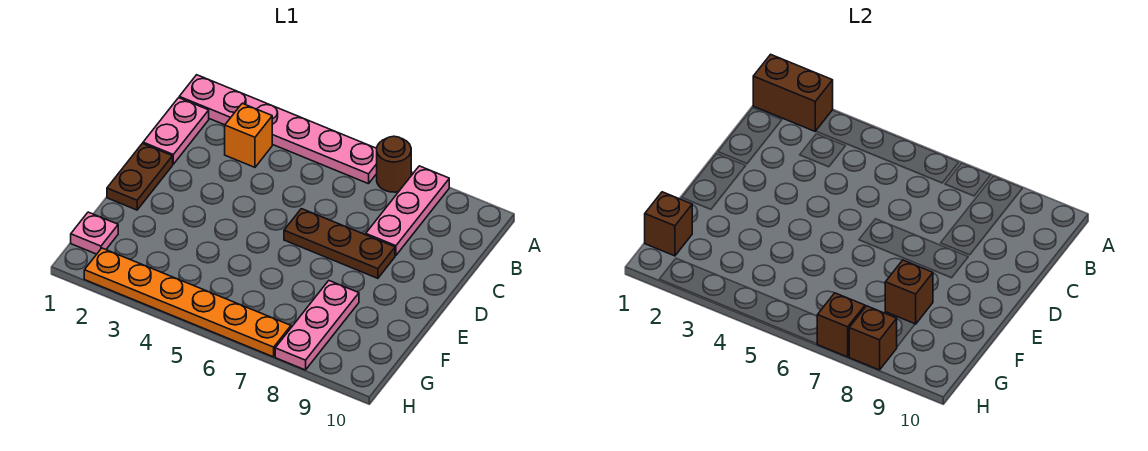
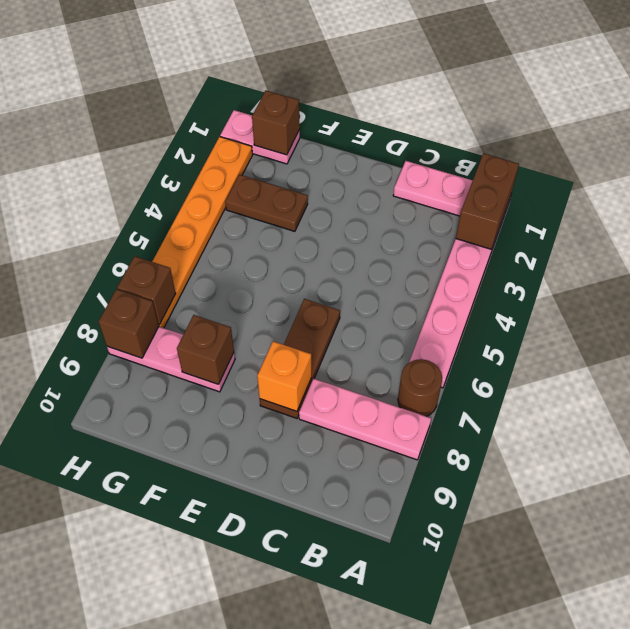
orange brick B3 level 1 -> orange brick D8 level 2
brown plate D1:E1 level 1 -> brown plate F3:G3 level 1
pink plate G1 level 1 -> pink plate G1:H1 level 1

